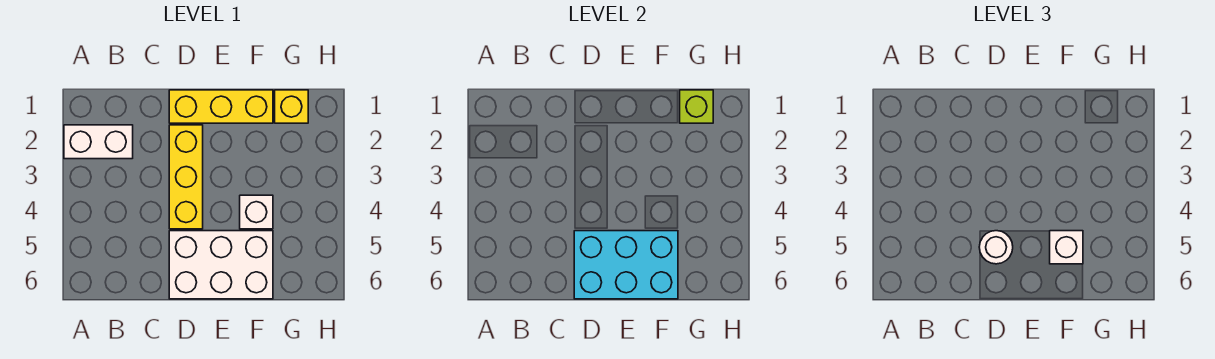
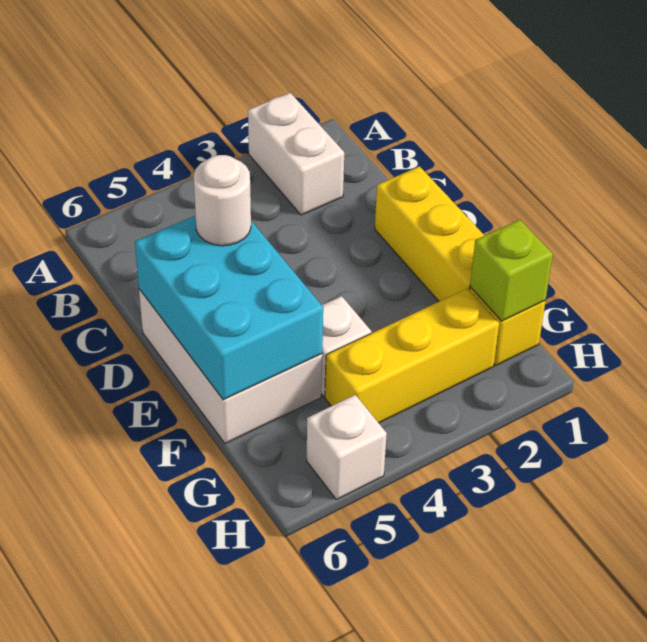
yellow brick D2:D4 level 1 -> yellow brick G2:G4 level 1
white brick F5 level 3 -> white brick H5 level 1

